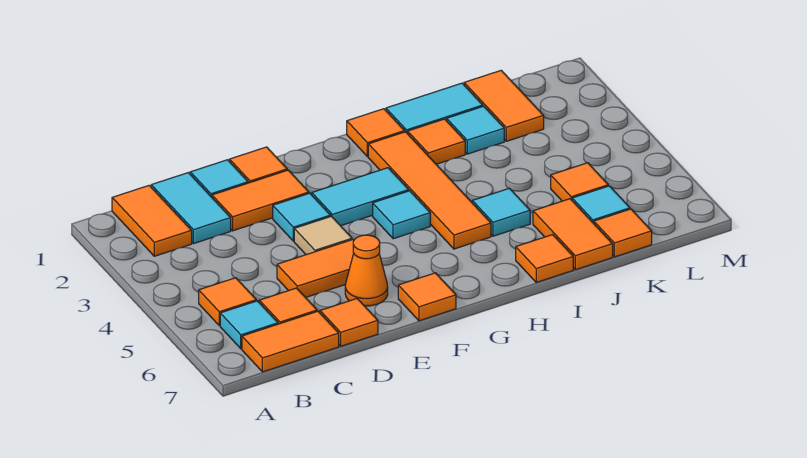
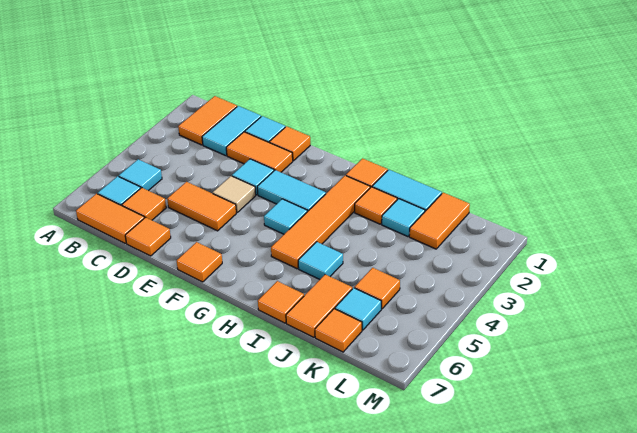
orange tile B5 level 1 -> cyan tile B5 level 1
orange cone E6 level 1 -> none

